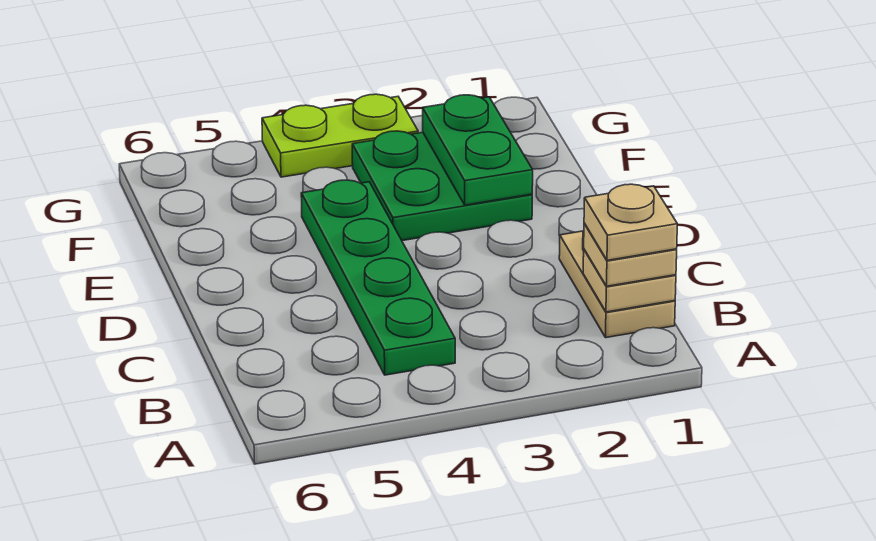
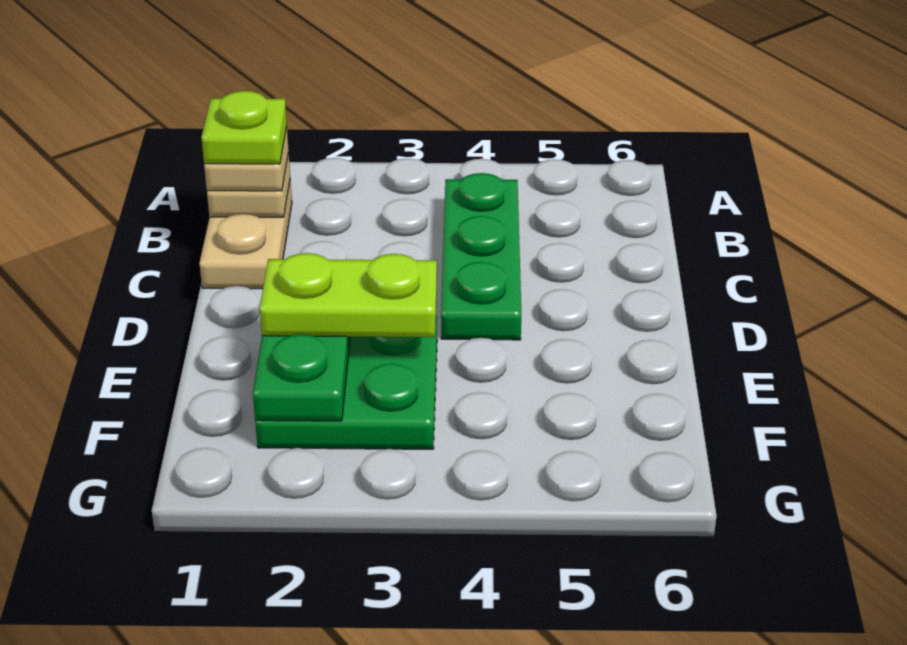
tan plate B1 level 4 -> lime plate B1 level 4
green plate B4:E4 level 1 -> green plate B4:D4 level 1
lime plate G3:G4 level 1 -> lime plate E2:E3 level 3

